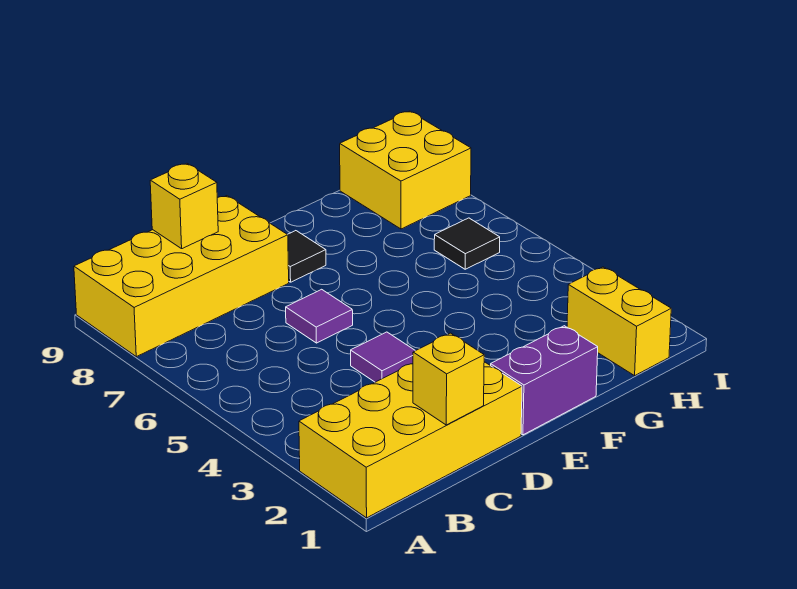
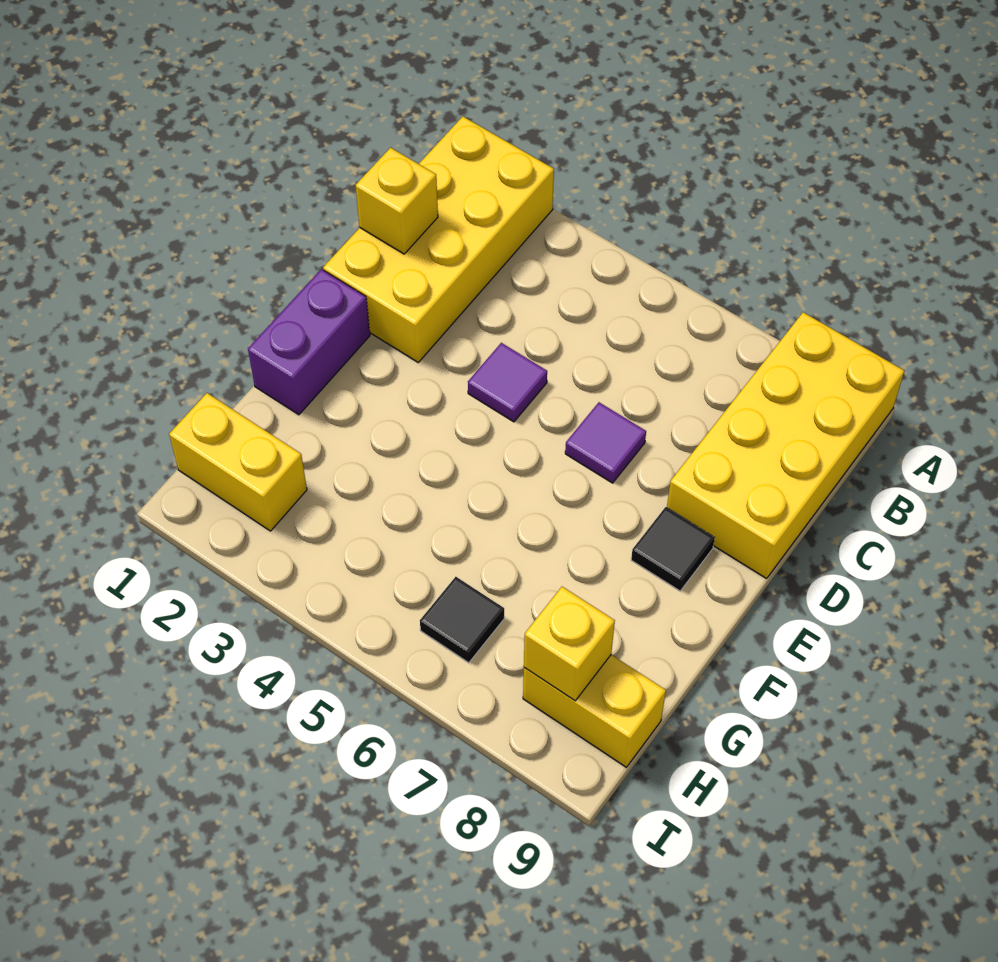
yellow brick C9 level 2 -> yellow brick H8 level 2
yellow brick H8:I9 level 1 -> yellow brick H8:H9 level 1

